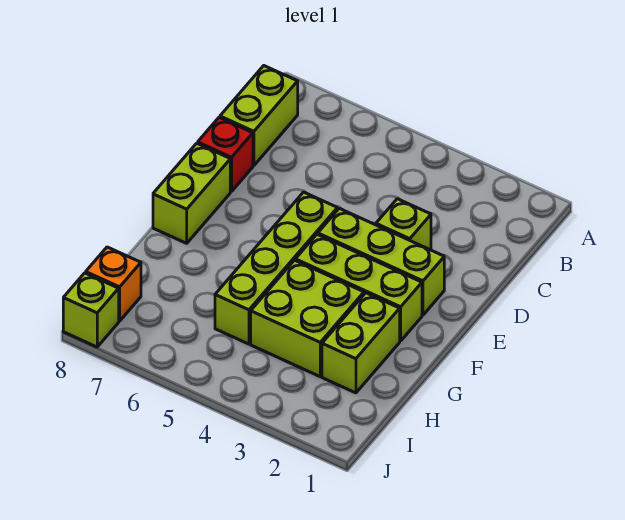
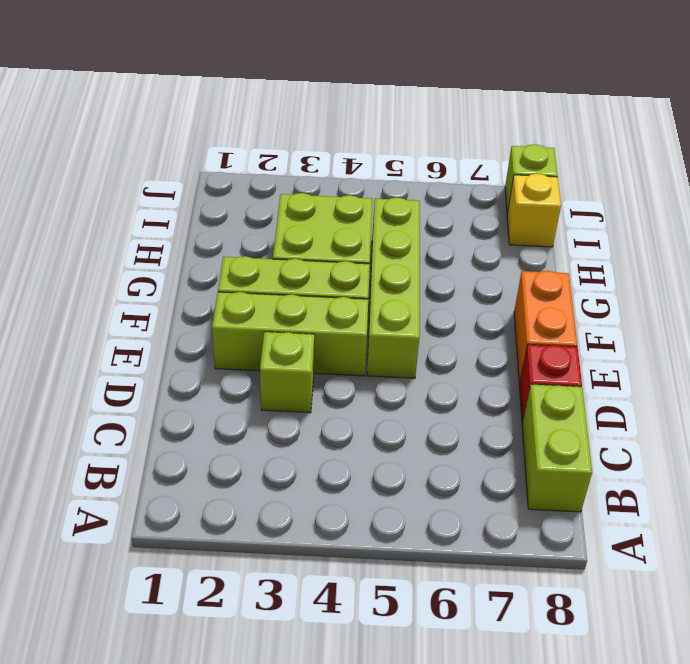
lime brick E8:F8 level 1 -> orange brick E8:F8 level 1
lime brick G2:H2 level 1 -> none
orange brick I8 level 1 -> yellow brick I8 level 1

